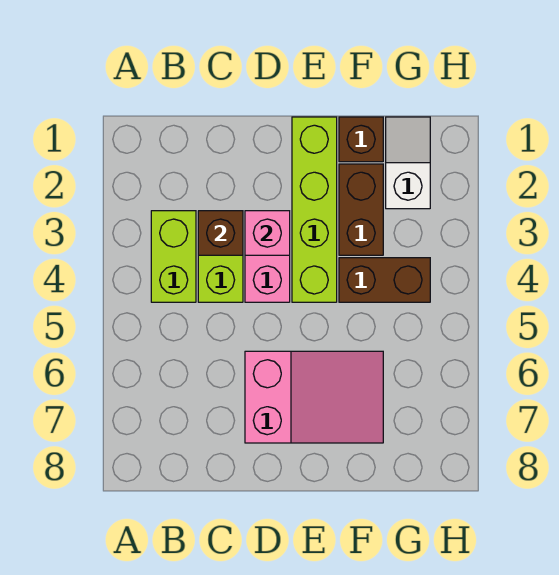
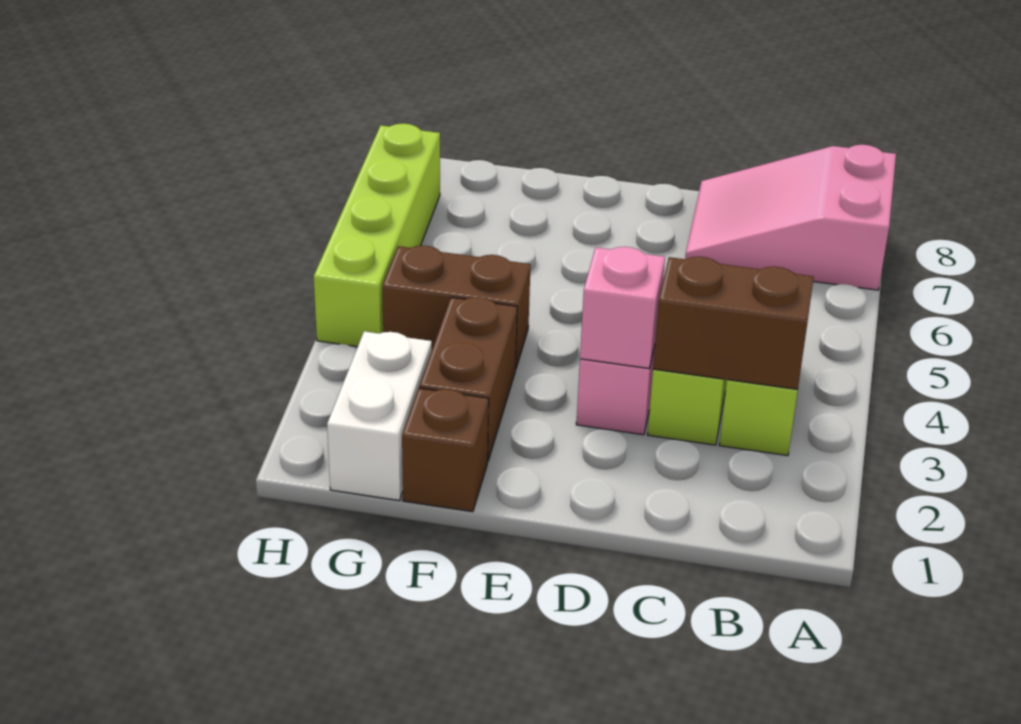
brown brick C3 level 2 -> brown brick B3:C3 level 2
pink slope D6:F7 level 1 top D -> pink slope A7:C8 level 1 top A
lime brick E1:E4 level 1 -> lime brick H4:H7 level 1
white slope G1:G2 level 1 top 2 -> white brick G1:G2 level 1

